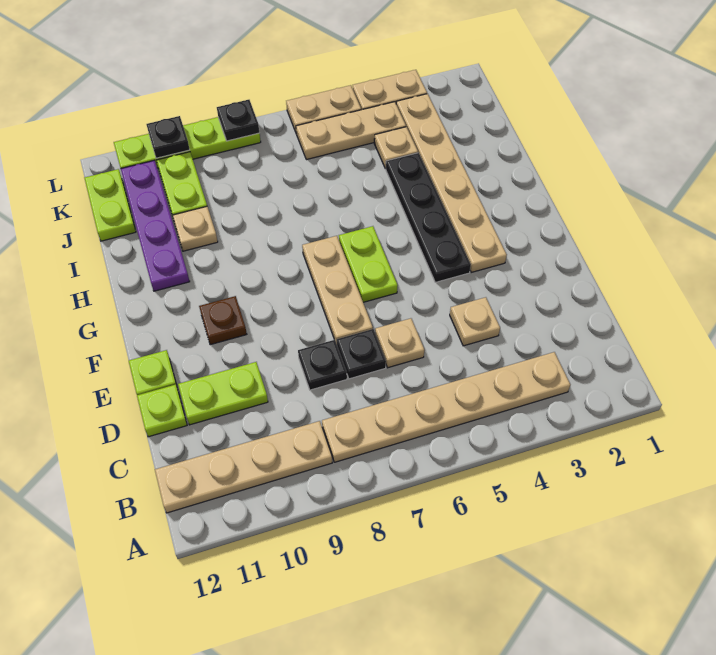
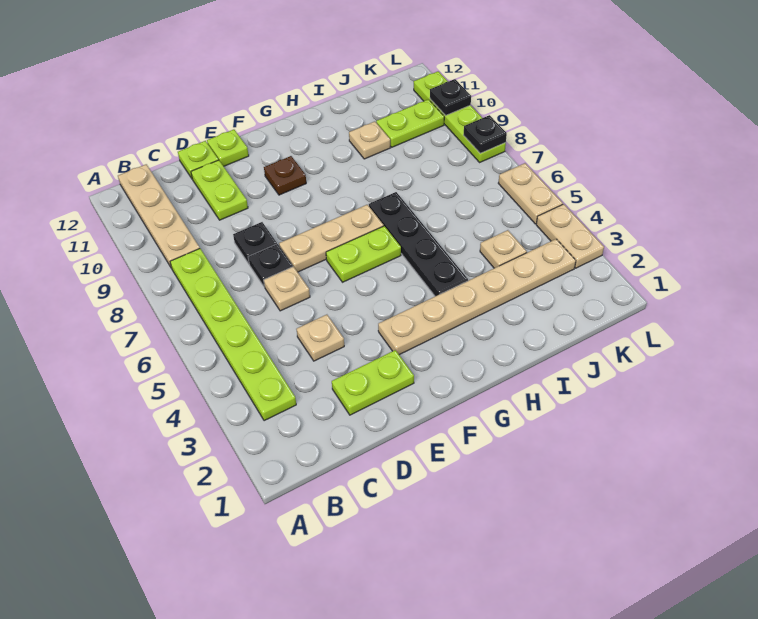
tan plate B3:B8 level 1 -> lime plate B3:B8 level 1
black plate F4:I4 level 1 -> black plate H4:H7 level 1
purple plate H11:K11 level 1 -> none
lime plate J12:K12 level 1 -> lime plate D2:E2 level 1
tan plate K4:K6 level 1 -> none

